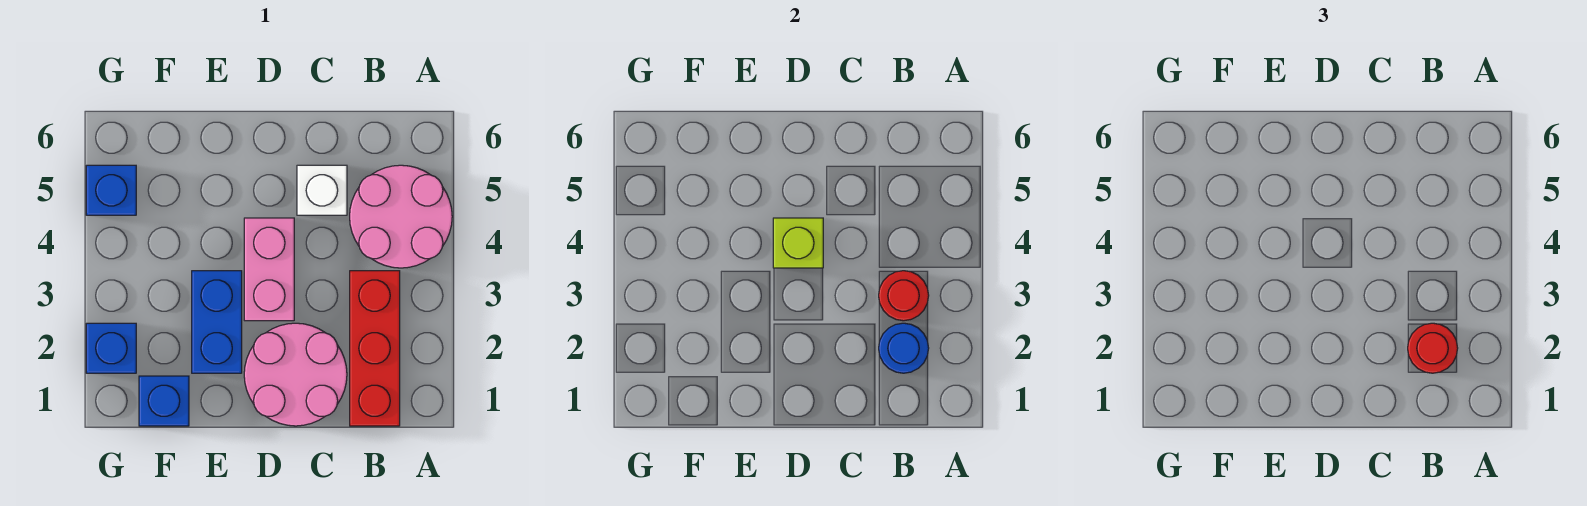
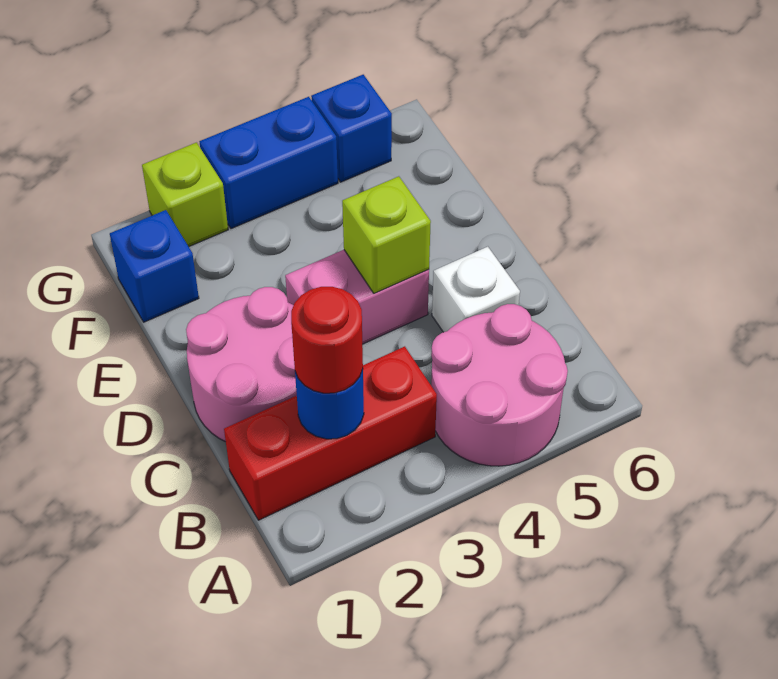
red round brick B3 level 2 -> none
blue brick E2:E3 level 1 -> blue brick G3:G4 level 1
blue brick G2 level 1 -> lime brick G2 level 1

